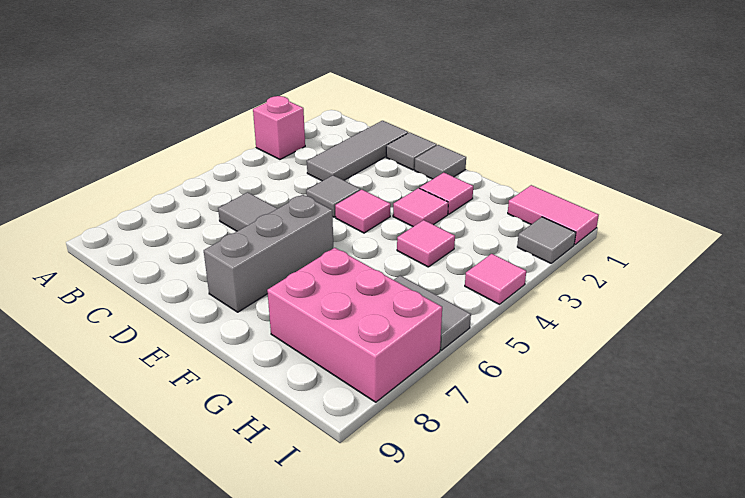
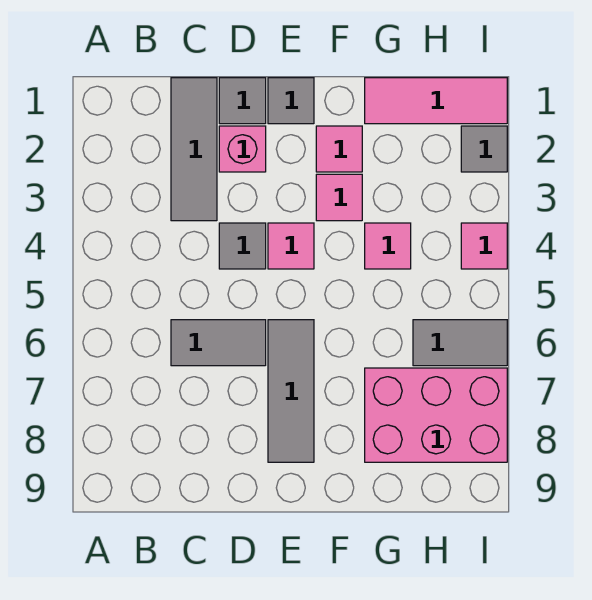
pink brick A3 level 1 -> pink brick D2 level 1
grey brick E6:E8 level 1 -> grey tile E6:E8 level 1
pink tile H1:I1 level 1 -> pink tile G1:I1 level 1

